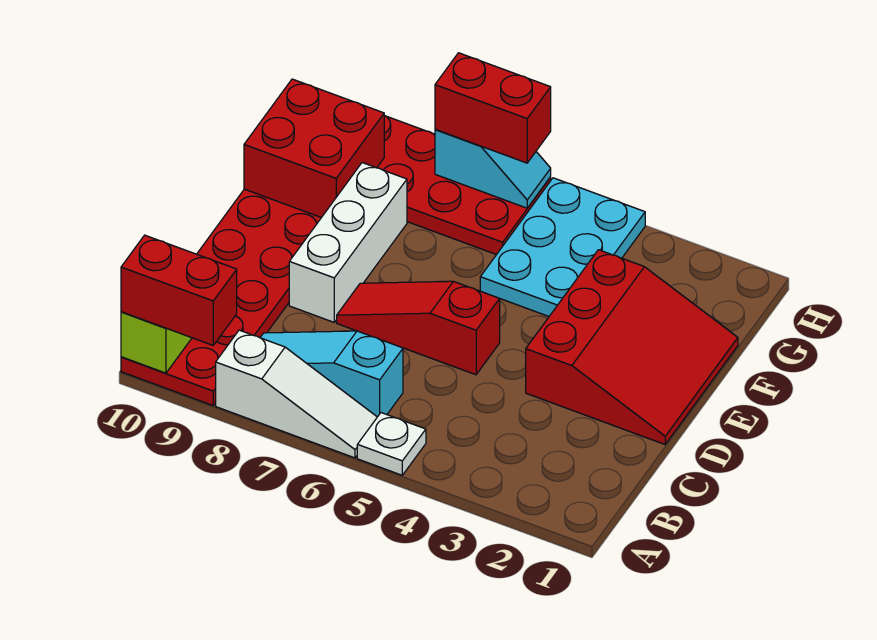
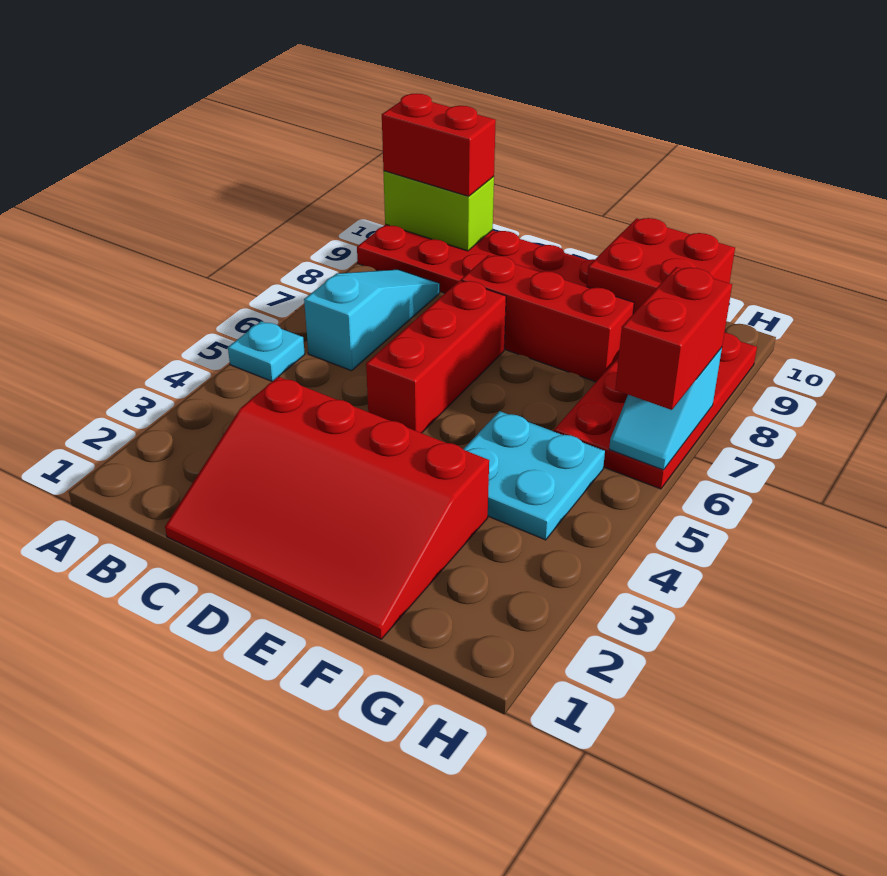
white plate A5 level 1 -> cyan plate A5 level 1
white slope A6:A8 level 1 top 8 -> none
red brick A9:A10 level 3 -> red brick A10:B10 level 3
red slope D1:F3 level 1 top 3 -> red slope C1:F3 level 1 top 3
red slope D5:D7 level 1 top 5 -> red brick D5:D7 level 1
white brick D8:F8 level 1 -> red brick D8:F8 level 1
cyan plate F4:H5 level 1 -> cyan plate F4:G5 level 1

